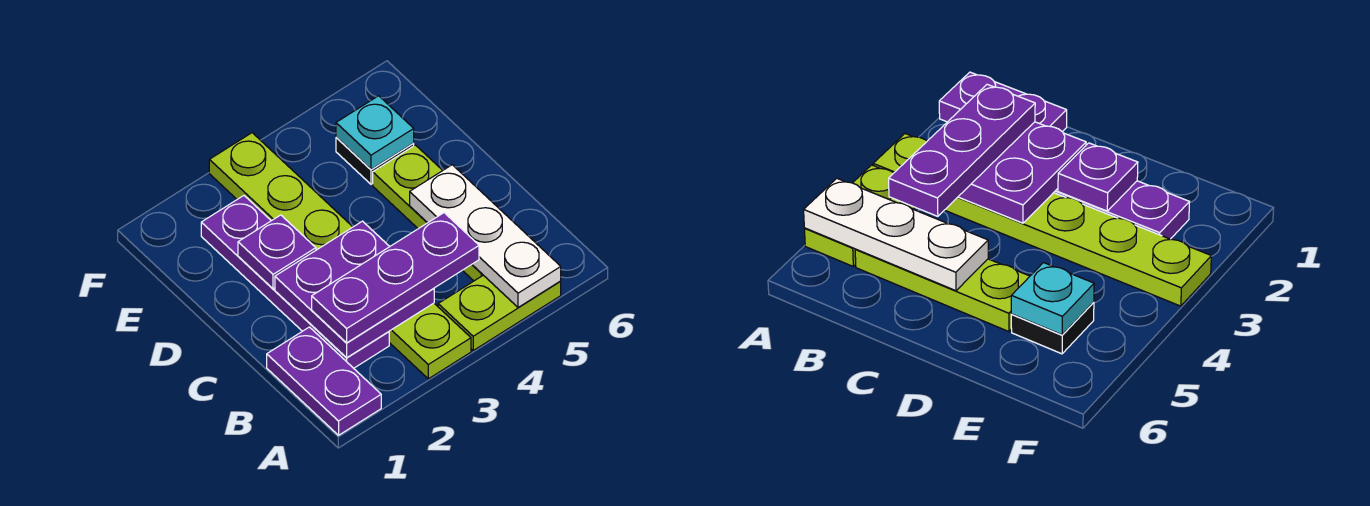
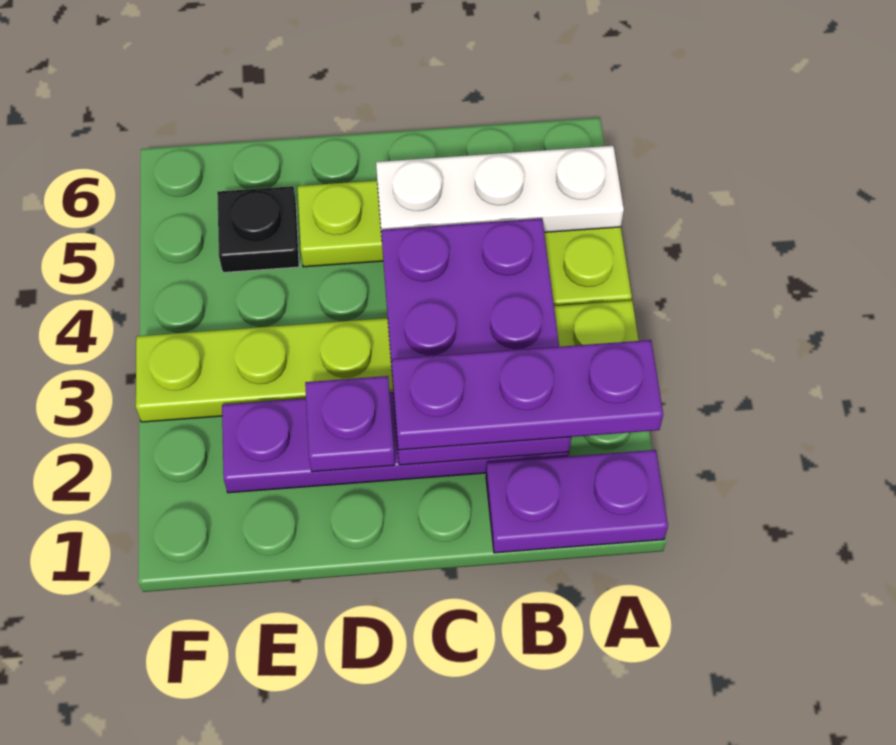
purple plate B2:C3 level 2 -> purple plate B2:C4 level 2
purple plate B2:B4 level 3 -> purple plate A2:C2 level 3
cyan plate E5 level 2 -> none

